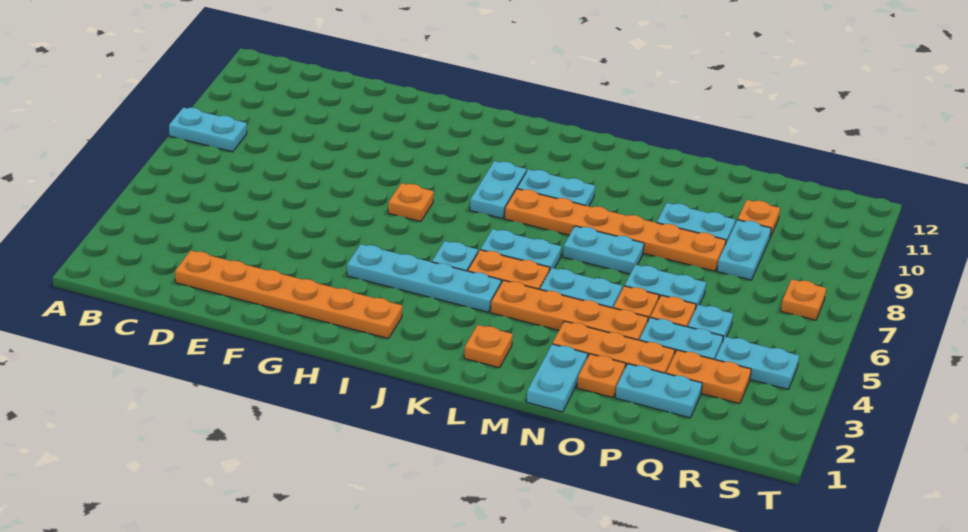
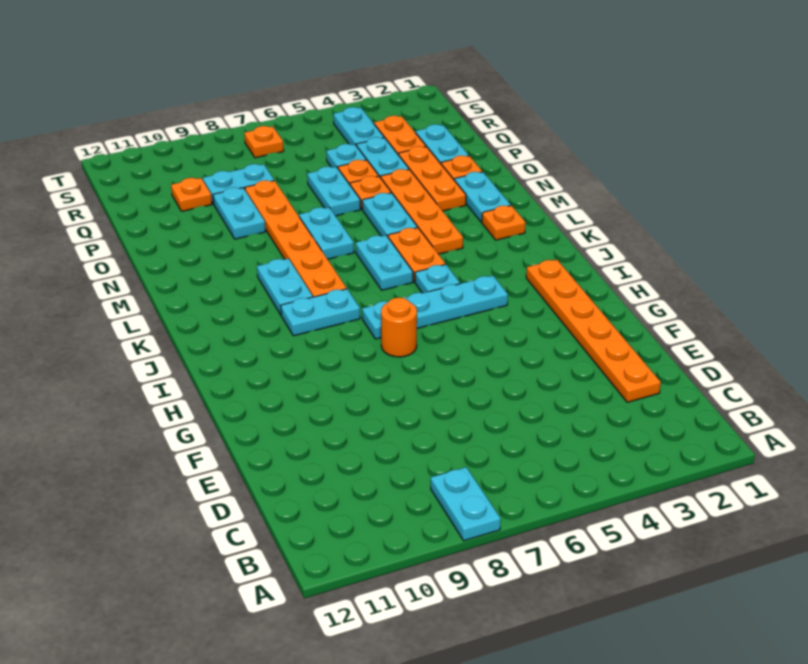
cyan plate H4:K4 level 1 -> cyan plate I4:I7 level 1
orange plate H7 level 1 -> orange round brick H7 level 1
cyan plate N1:N2 level 1 -> cyan plate M2:N2 level 1

